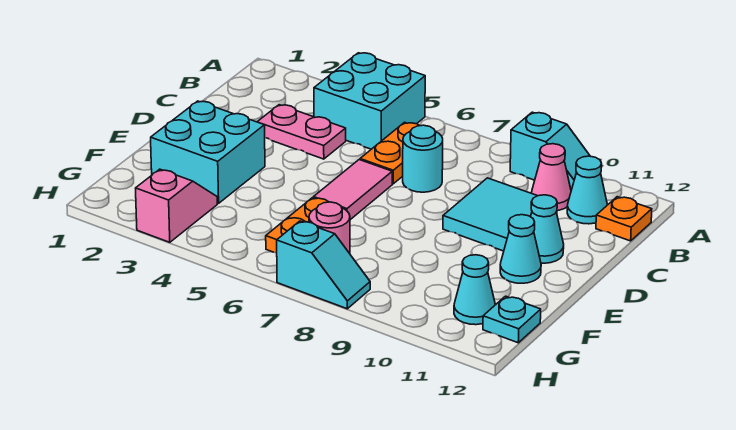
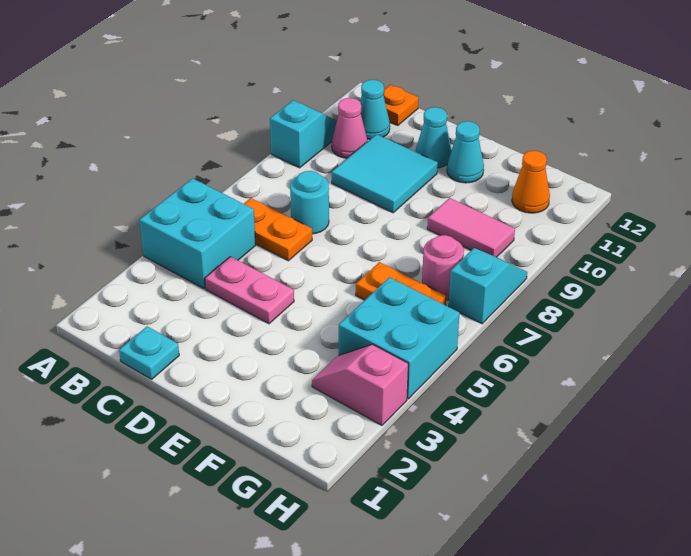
pink plate C3:C4 level 1 -> pink plate C4:D4 level 1
pink tile D6:E6 level 1 -> pink tile F9:G9 level 1
cyan brick E2:F3 level 1 -> cyan brick G4:H5 level 1
cyan cone G11 level 1 -> orange cone G11 level 1
cyan plate G12 level 1 -> cyan plate C1 level 1

